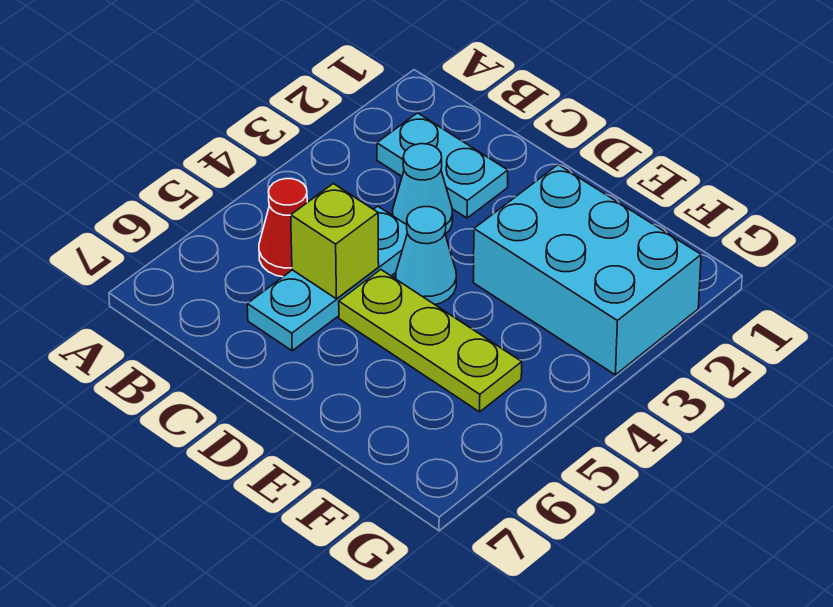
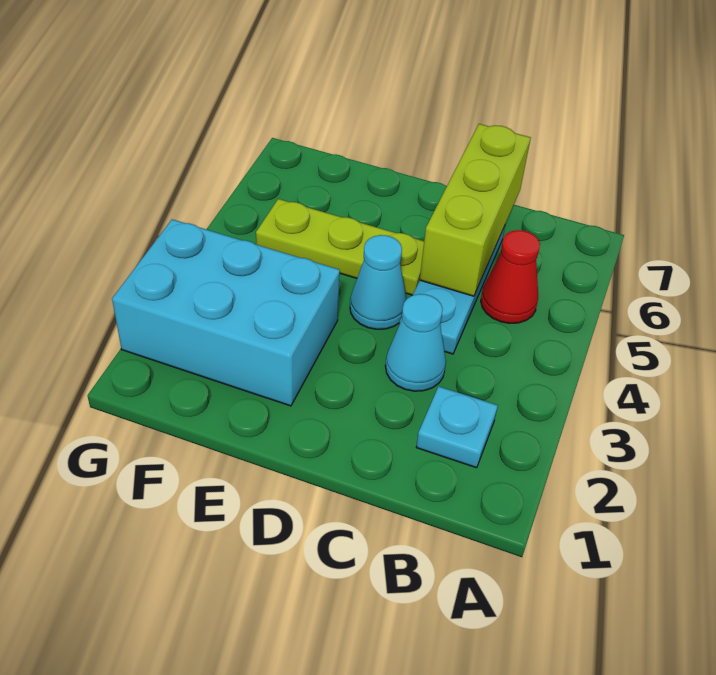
cyan plate B2:C2 level 1 -> cyan plate B2 level 1
lime brick C5 level 2 -> lime brick C5:C7 level 2

